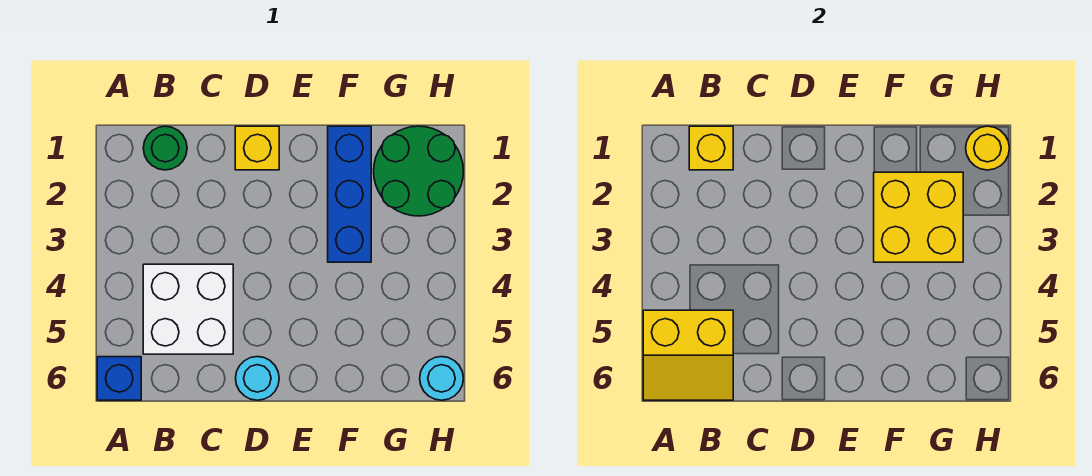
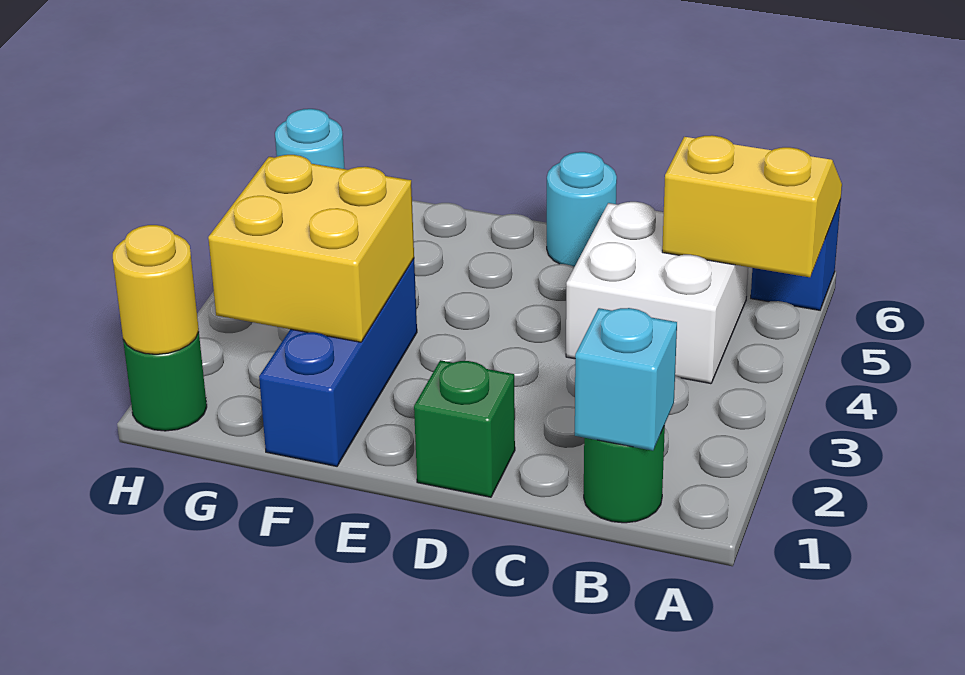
yellow brick B1 level 2 -> cyan brick B1 level 2
yellow brick D1 level 1 -> green brick D1 level 1
green round brick G1:H2 level 1 -> green round brick H1 level 1

